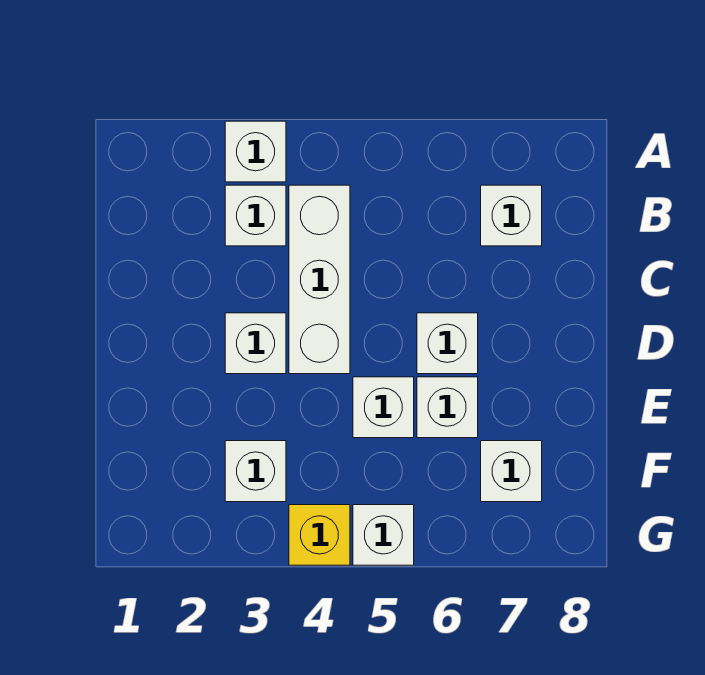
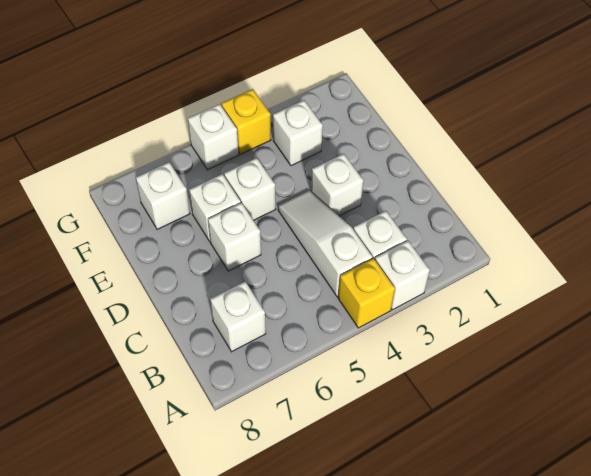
none -> yellow brick A4 level 1
white brick B4:D4 level 1 -> white slope B4:D4 level 1 top B

